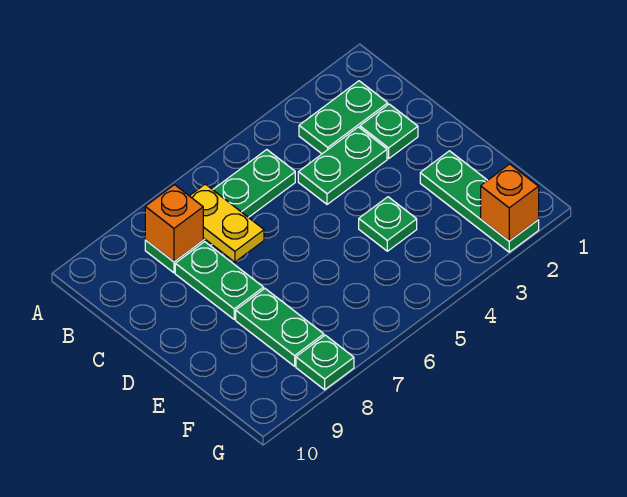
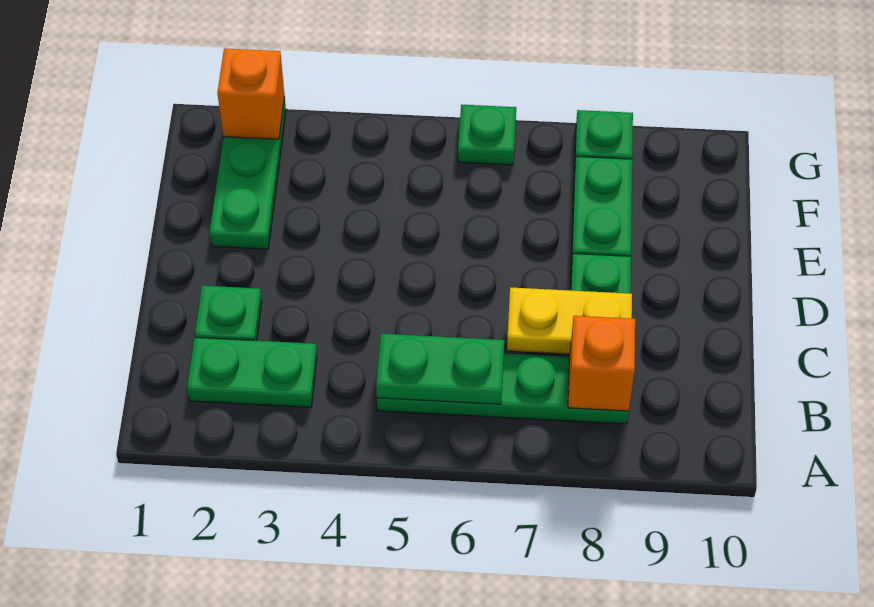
yellow plate B7:C7 level 2 -> yellow plate C7:C8 level 2
green plate C3:C4 level 1 -> green plate B5:B6 level 2
green plate E4 level 1 -> green plate G6 level 1

